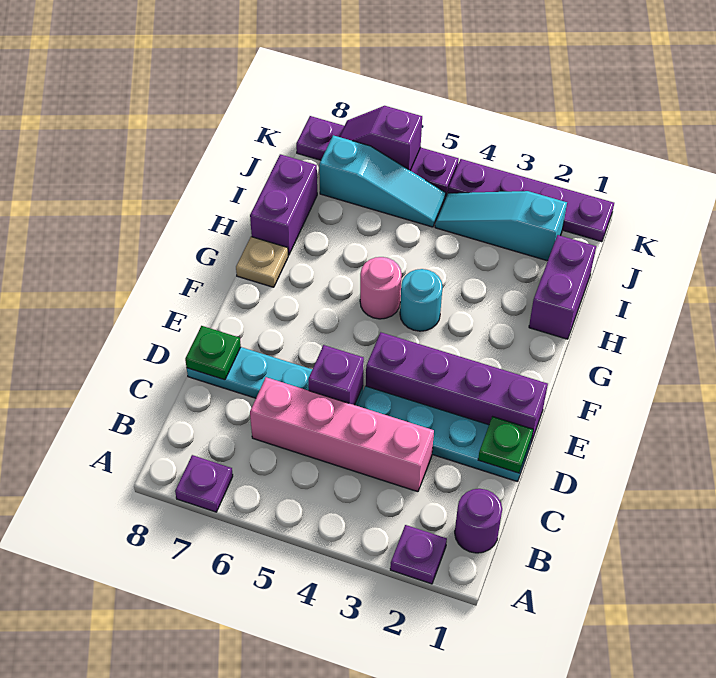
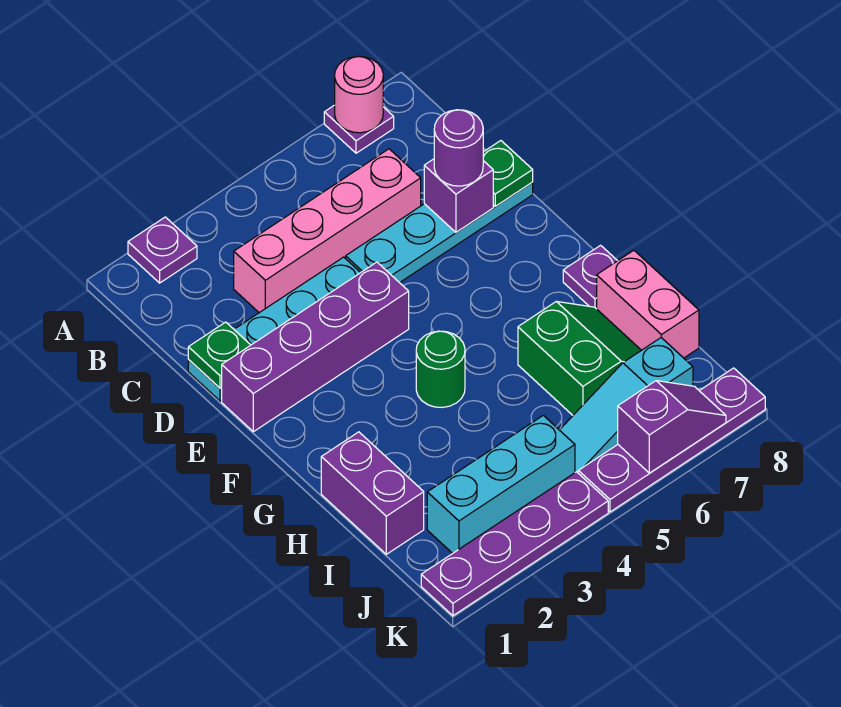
purple round brick B1 level 1 -> purple round brick D7 level 3
purple brick D5 level 2 -> purple brick D7 level 2
cyan round brick G4 level 1 -> green round brick G4 level 1
pink round brick G5 level 1 -> pink round brick A7 level 2
tan plate G8 level 1 -> purple plate G8 level 1
none -> green slope H6:I7 level 1 top 6
purple brick H8:I8 level 1 -> pink brick H8:I8 level 1
cyan slope J2:J4 level 1 top 2 -> cyan brick J2:J4 level 1

